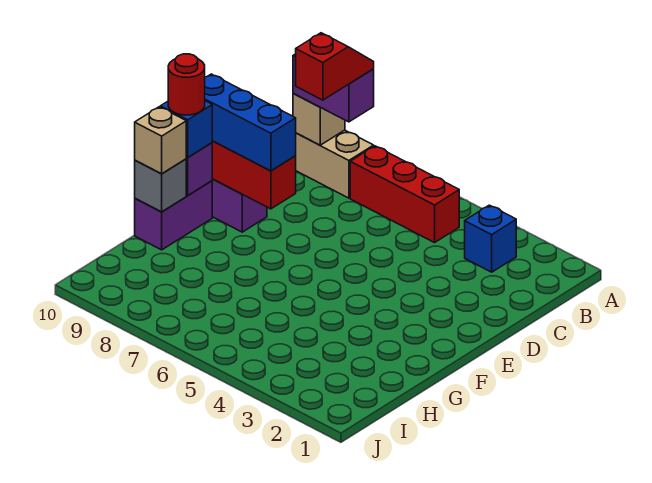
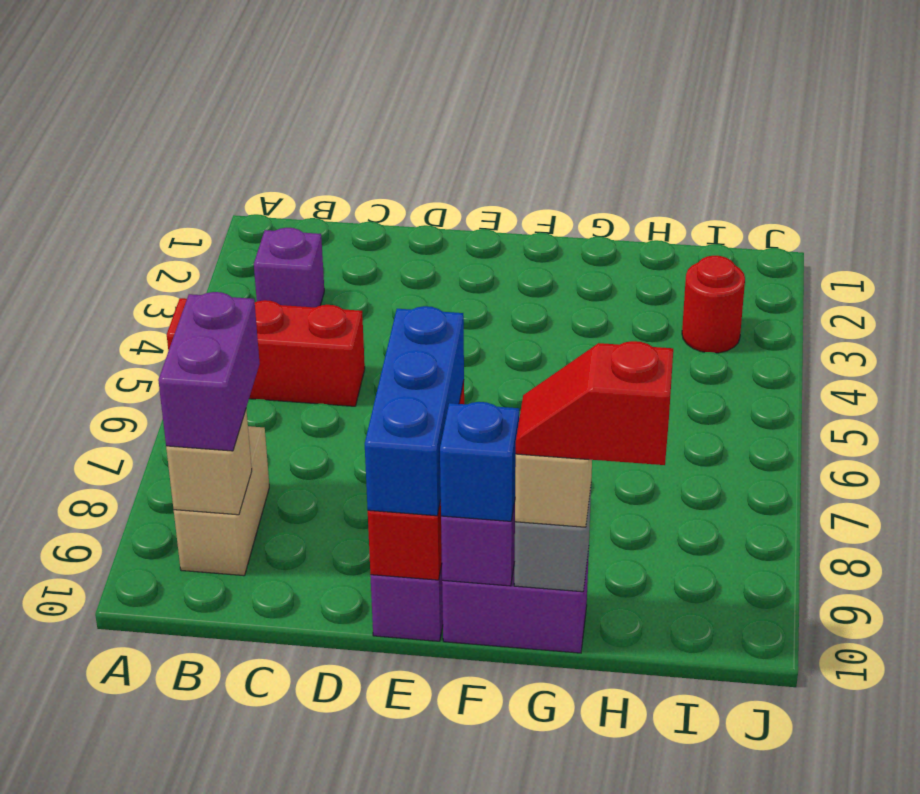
blue brick B3 level 1 -> purple brick B3 level 1
red brick B5:B7 level 1 -> red brick A5:C5 level 1
red slope B8:C8 level 4 top C -> red slope G10:H10 level 4 top H
red round brick F10 level 4 -> red round brick I3 level 1

